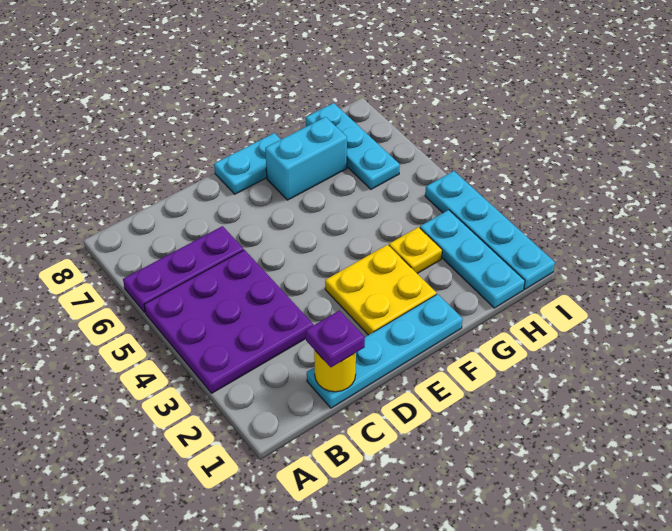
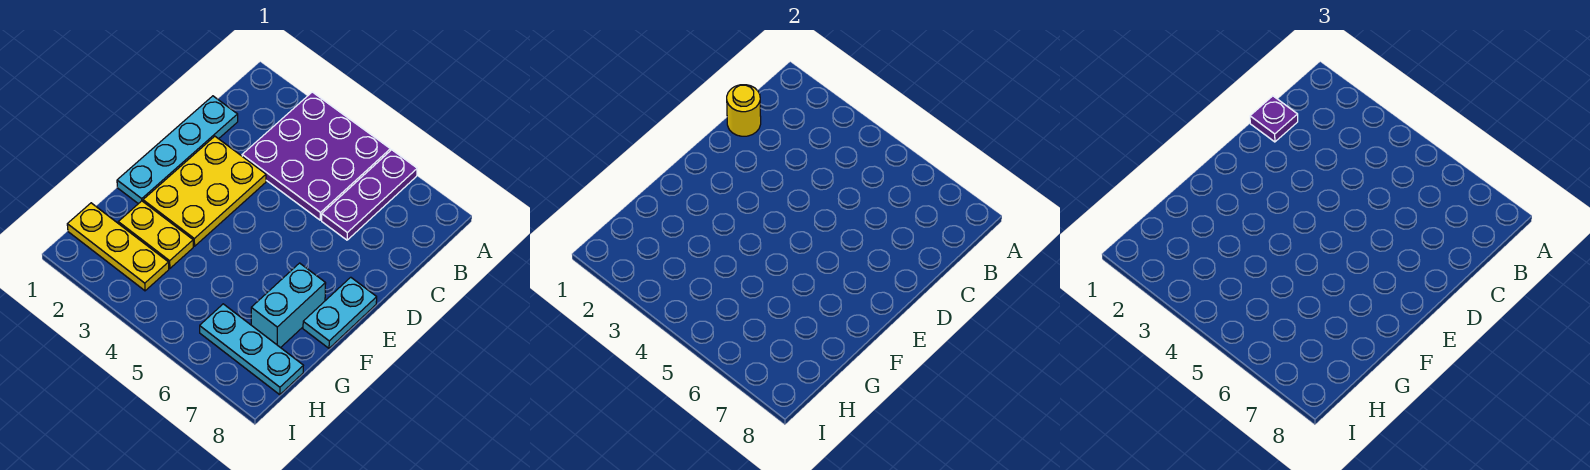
yellow plate E2:F3 level 1 -> yellow plate D2:F3 level 1
yellow plate G3 level 1 -> yellow plate G2:G3 level 1
cyan plate H1:H3 level 1 -> yellow plate H1:H3 level 1
cyan plate I1:I4 level 1 -> none

